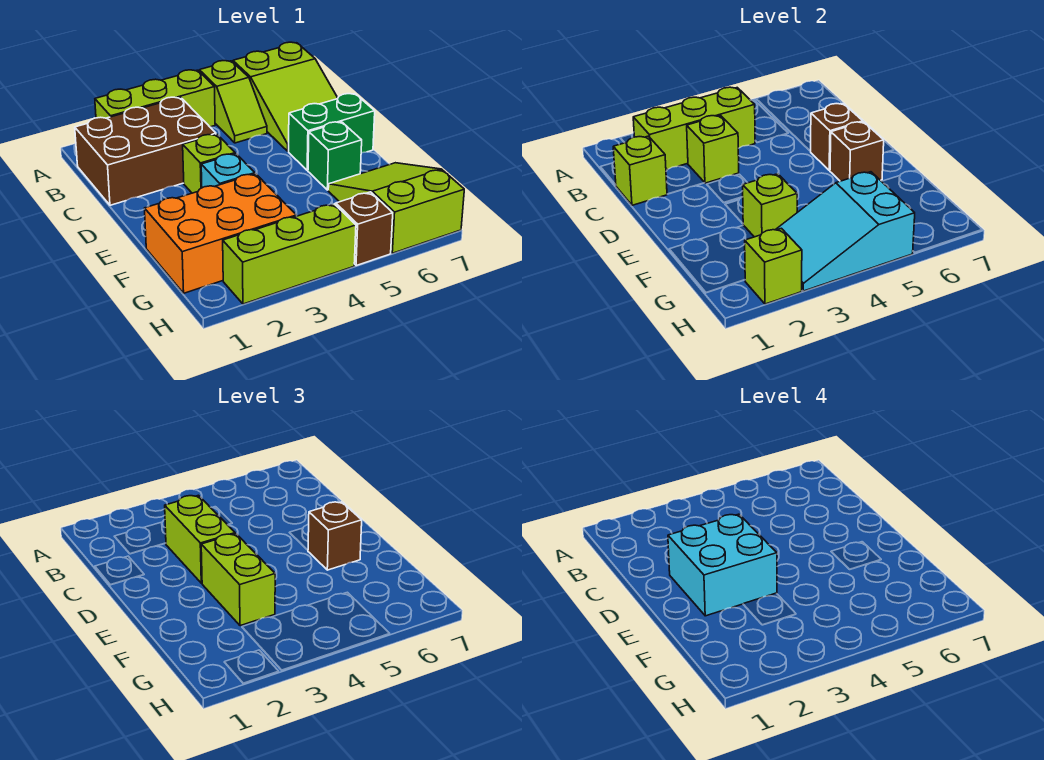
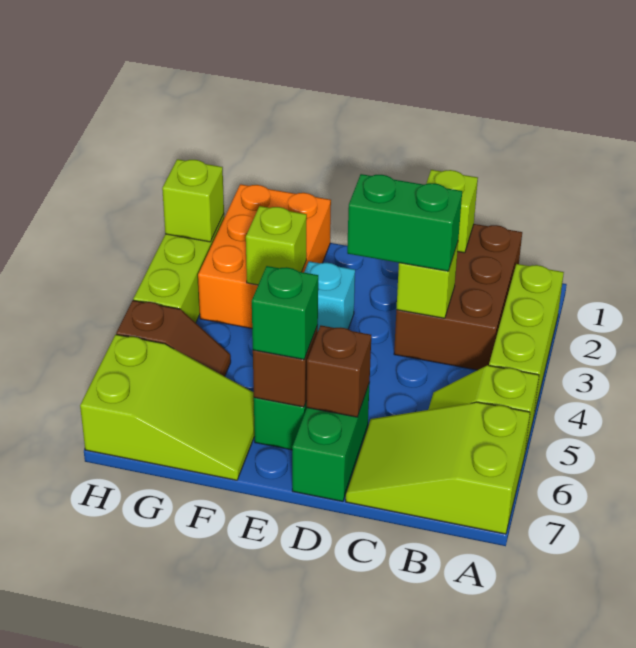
lime brick B2:B4 level 2 -> none
lime brick C3:D3 level 3 -> green brick C3:D3 level 3
cyan brick D2:E3 level 4 -> none
lime brick D3 level 1 -> none
lime brick E3:F3 level 3 -> none
brown brick E6 level 3 -> green brick E6 level 3
cyan slope G3:H5 level 2 top 5 -> none

